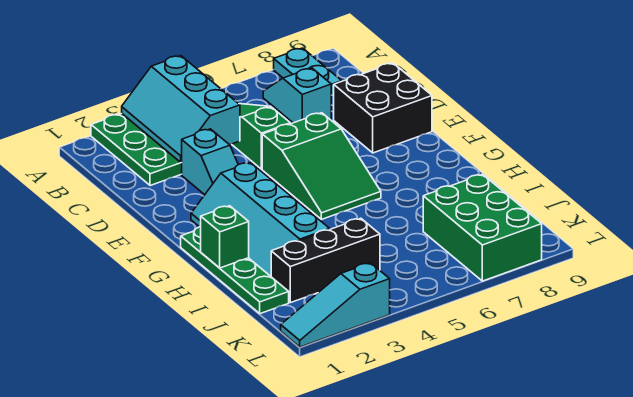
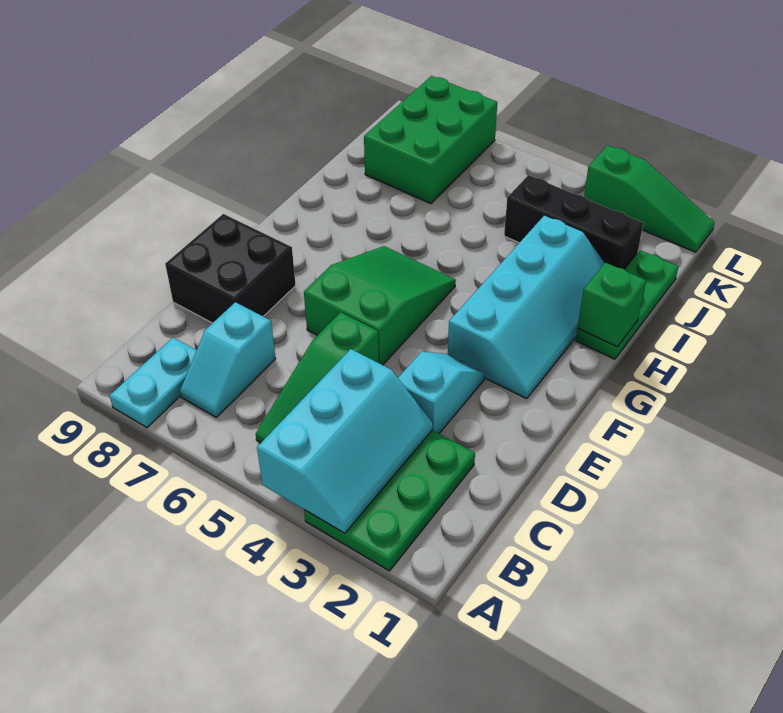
green plate G1:J1 level 1 -> green plate H1:J1 level 1
cyan slope L1:L3 level 1 top 3 -> green slope L1:L3 level 1 top 3

